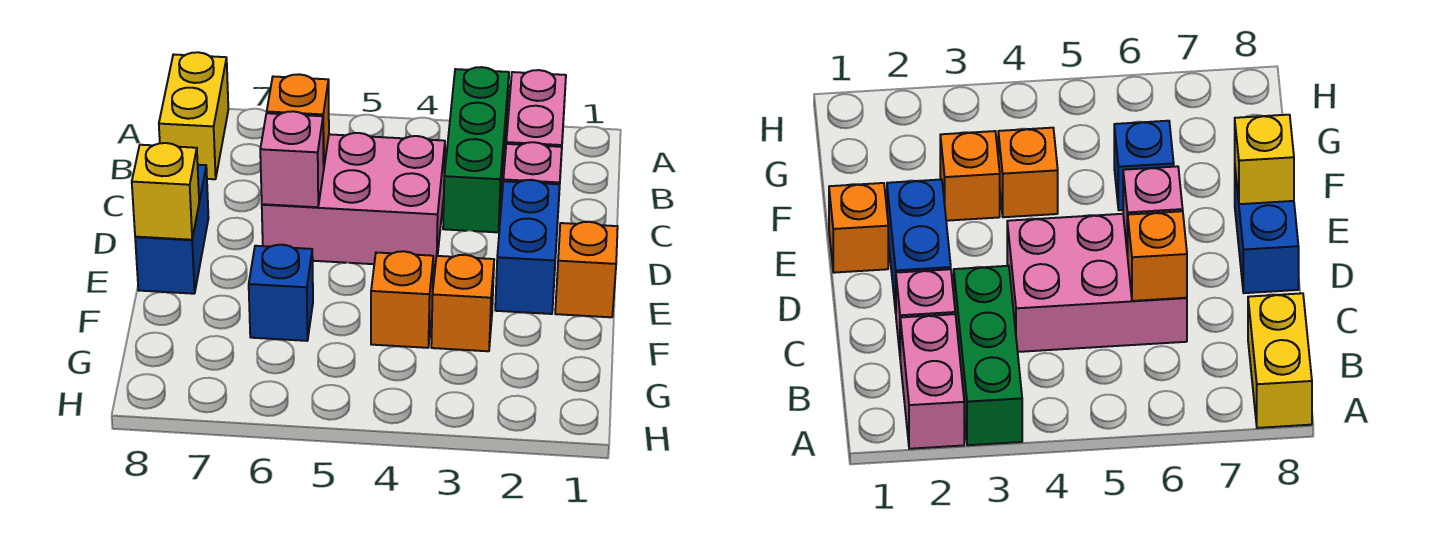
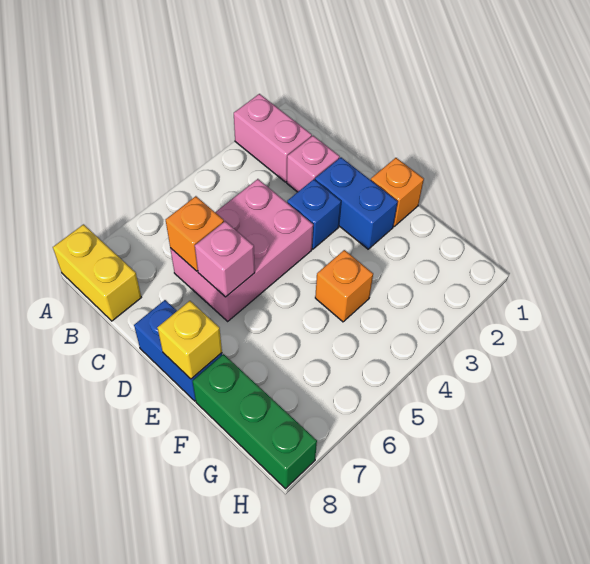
green brick A3:C3 level 1 -> green brick F8:H8 level 1
orange brick F3 level 1 -> none
blue brick F6 level 1 -> blue brick D3 level 1

